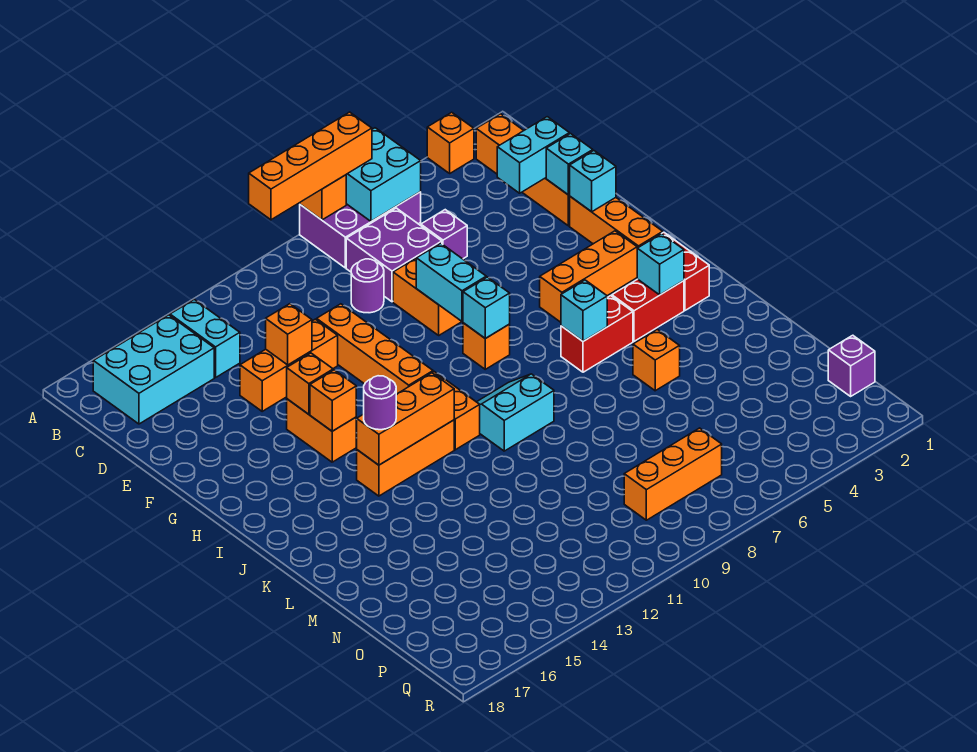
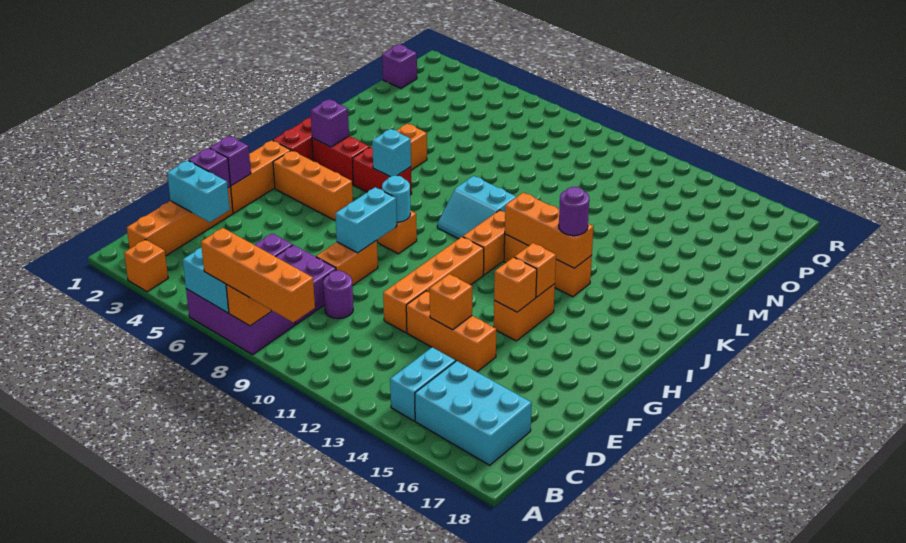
cyan brick E2 level 2 -> purple brick E2 level 2
cyan brick F2 level 2 -> purple brick F2 level 2
cyan brick H8 level 2 -> cyan round brick H8 level 2
cyan brick J3 level 2 -> purple brick J3 level 2
orange brick P7:P9 level 1 -> none

